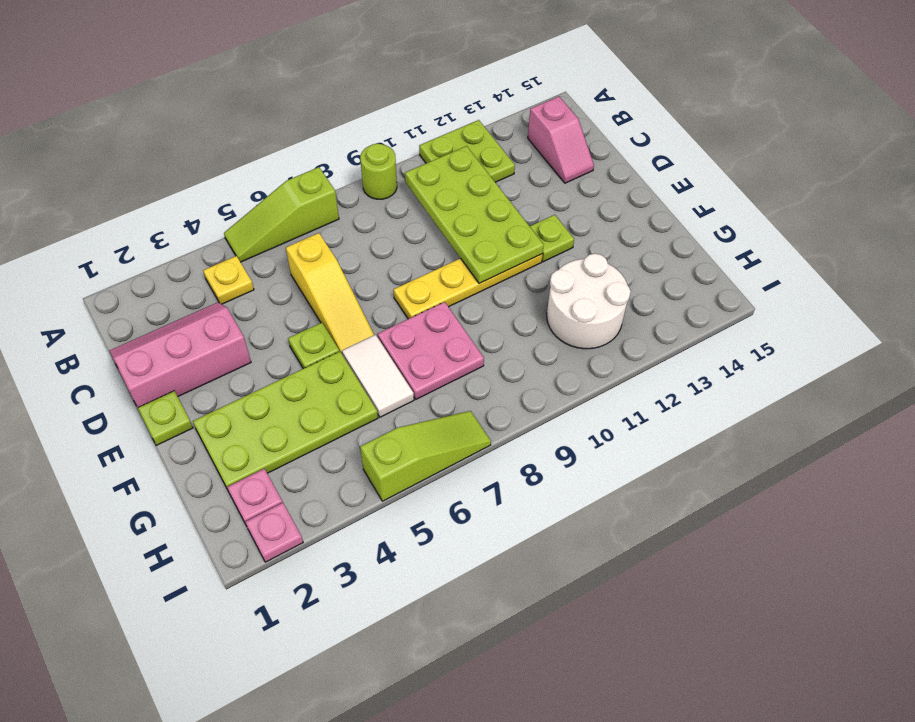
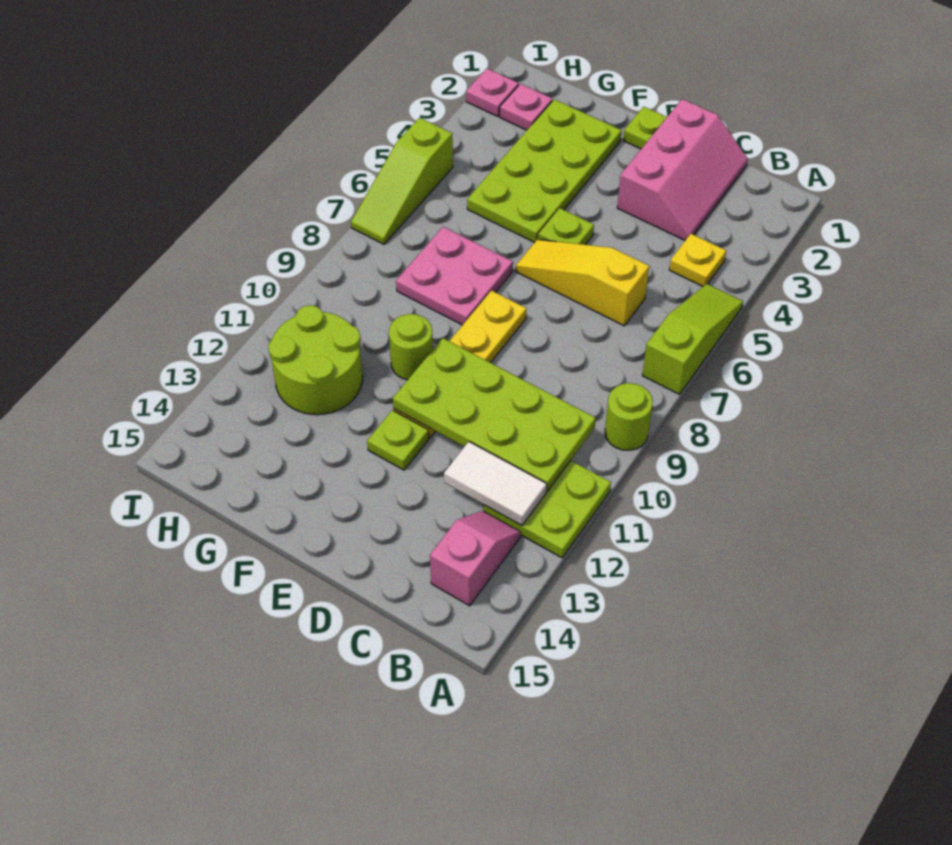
pink slope B14:C14 level 1 top B -> pink slope B13:B14 level 1 top 14
white tile F6:G6 level 1 -> white tile B12:C12 level 2
none -> lime round brick F10 level 1
white round brick G11:H12 level 1 -> lime round brick G11:H12 level 1

